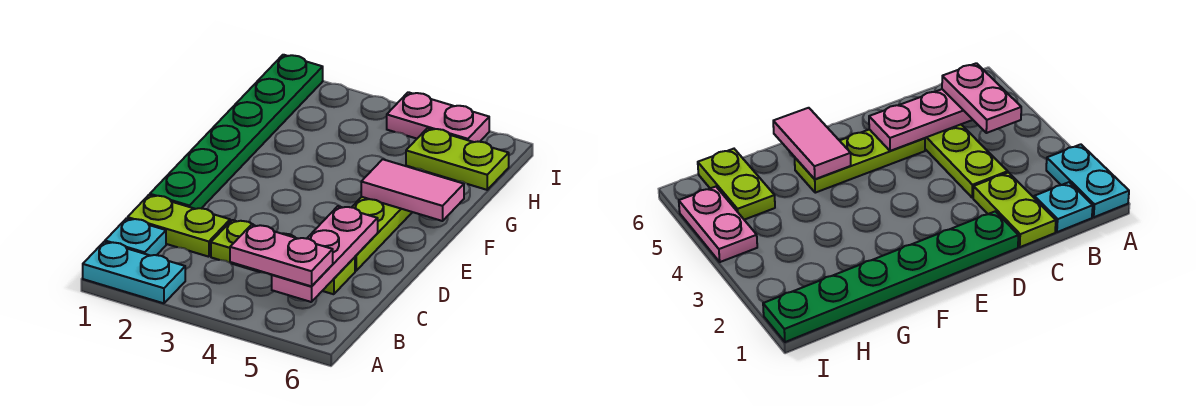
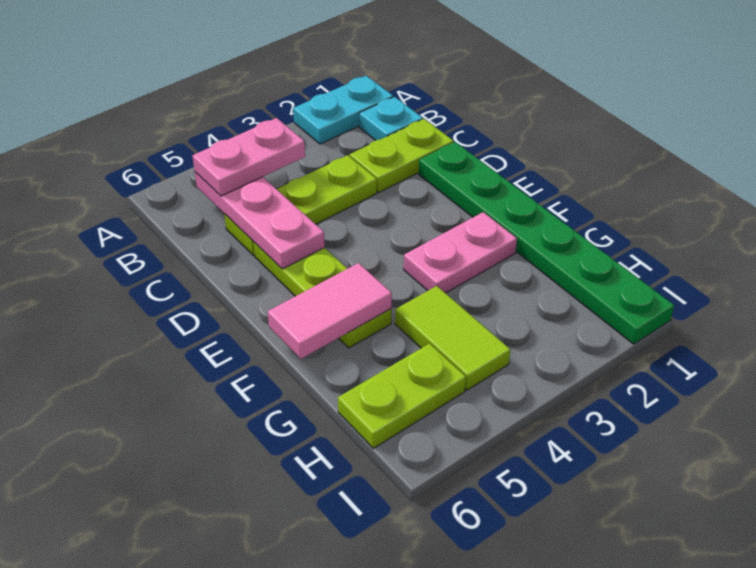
none -> lime tile G4:H4 level 1
pink plate I4:I5 level 1 -> pink plate F2:F3 level 1

